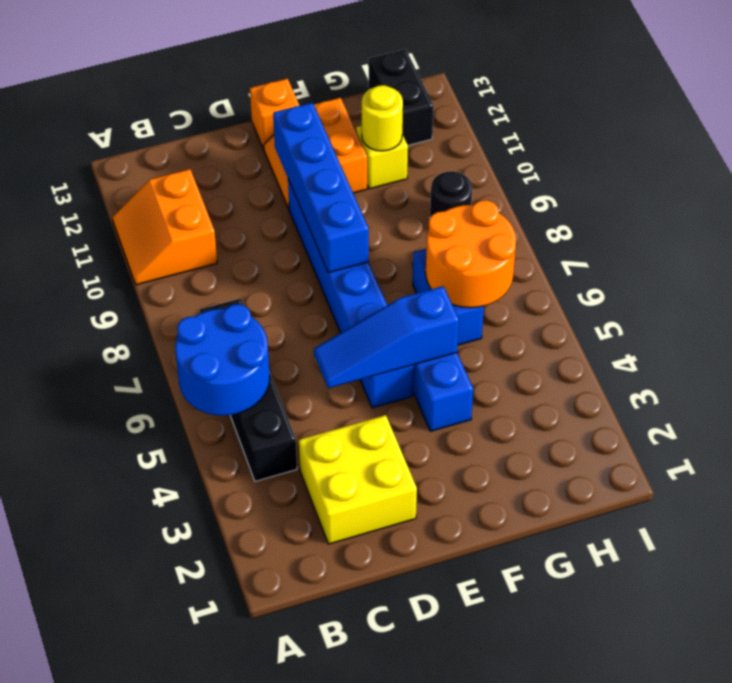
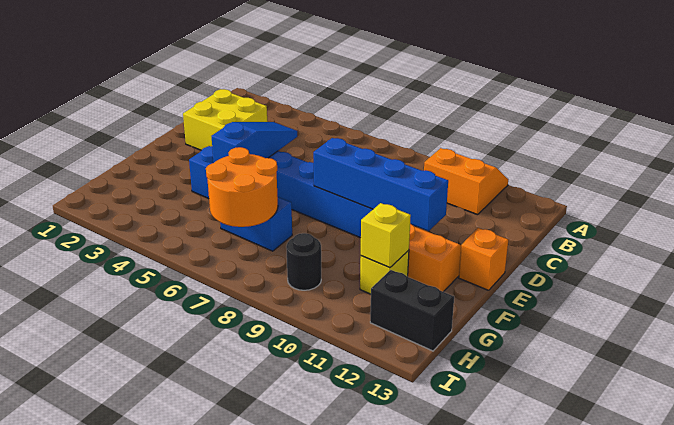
blue round brick A5:B6 level 2 -> none
black brick B4:B7 level 1 -> none
yellow round brick G11 level 2 -> yellow brick G11 level 2

